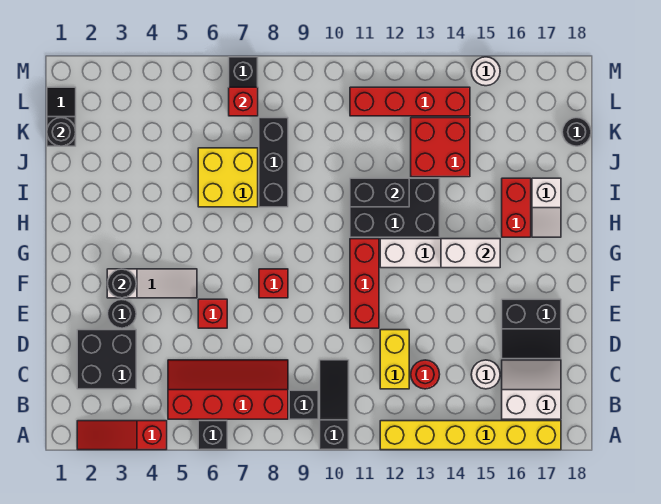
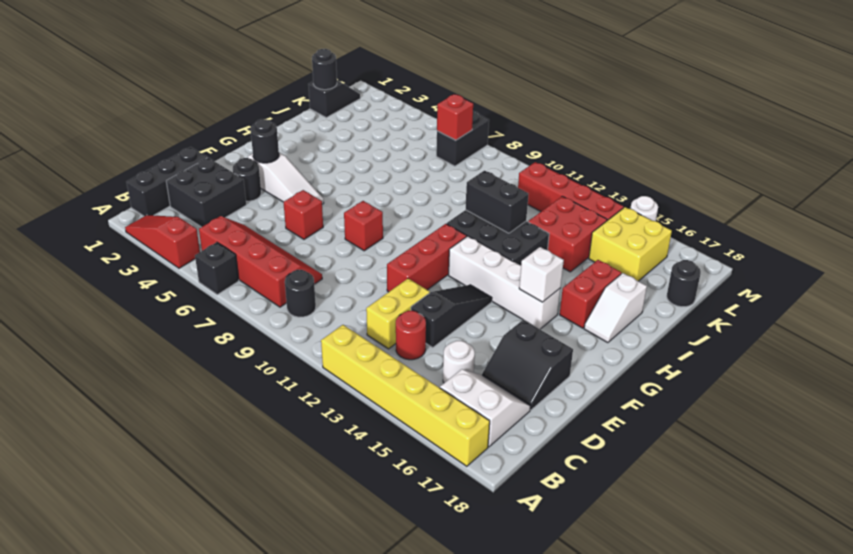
black slope A10:C10 level 1 top A -> black slope D13:F13 level 1 top D
black brick B9 level 1 -> black round brick B9 level 1
white brick G14:G15 level 2 -> white brick G15 level 2
yellow brick I6:J7 level 1 -> yellow brick K15:L16 level 1
black brick I8:K8 level 1 -> black brick B1:D1 level 1

